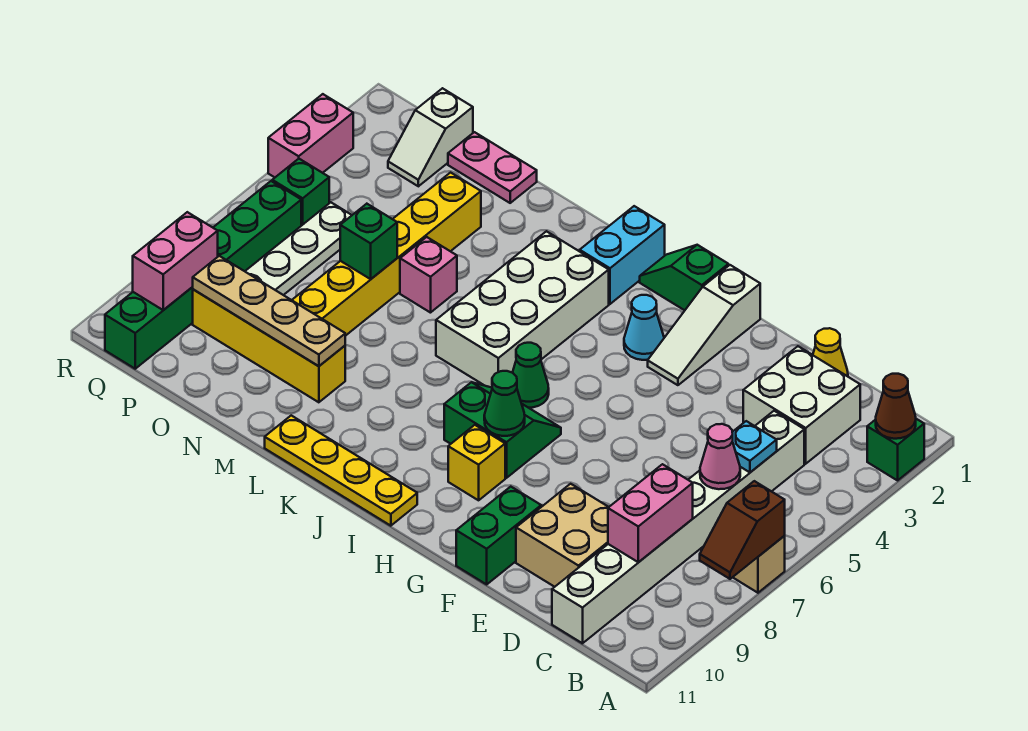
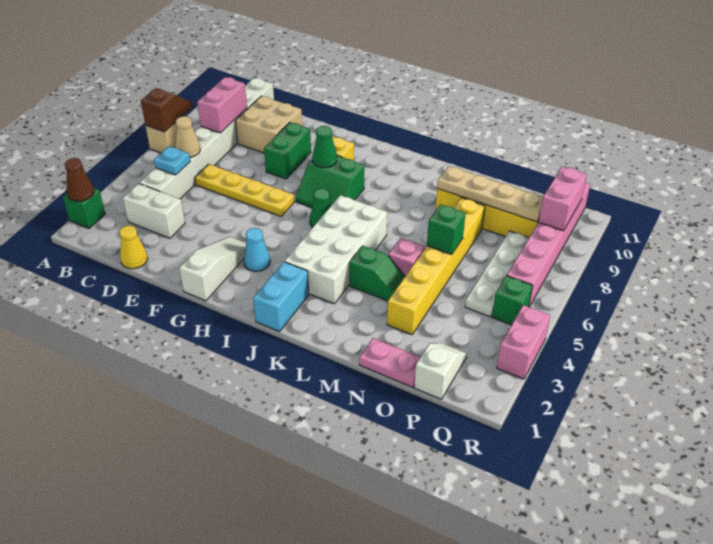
white brick C2:D3 level 1 -> white brick C3:D3 level 1
pink cone C6 level 2 -> tan cone C6 level 2
green brick F10:F11 level 1 -> green brick F8:F9 level 1
green slope H1:I1 level 1 top H -> green slope L4:M4 level 1 top L
yellow plate I11:L11 level 1 -> yellow plate D6:G6 level 1
green brick Q6:Q11 level 1 -> pink brick Q6:Q11 level 1

